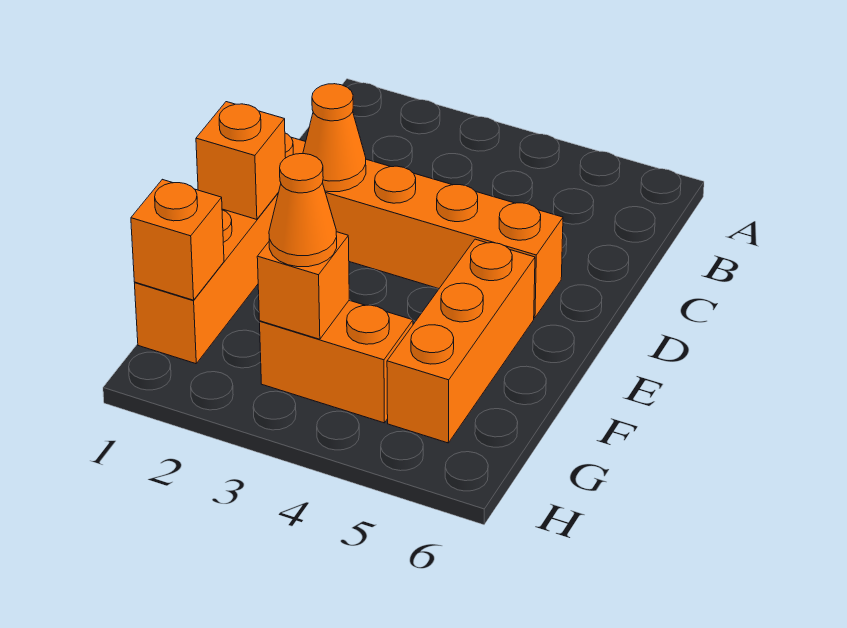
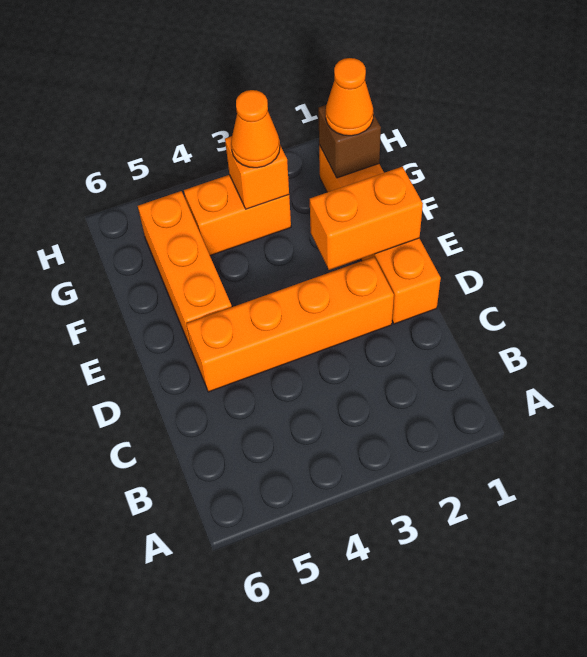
orange cone D2 level 2 -> orange cone G1 level 3
orange brick E1 level 2 -> orange brick E1:E2 level 2
orange brick G1 level 2 -> brown brick G1 level 2

